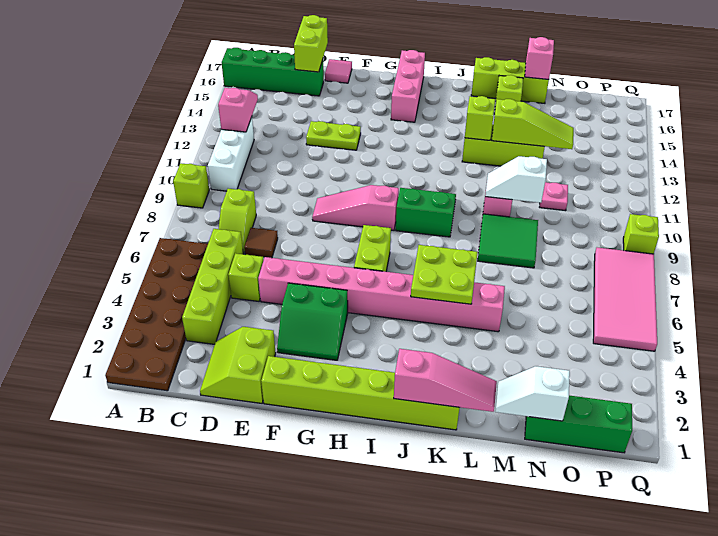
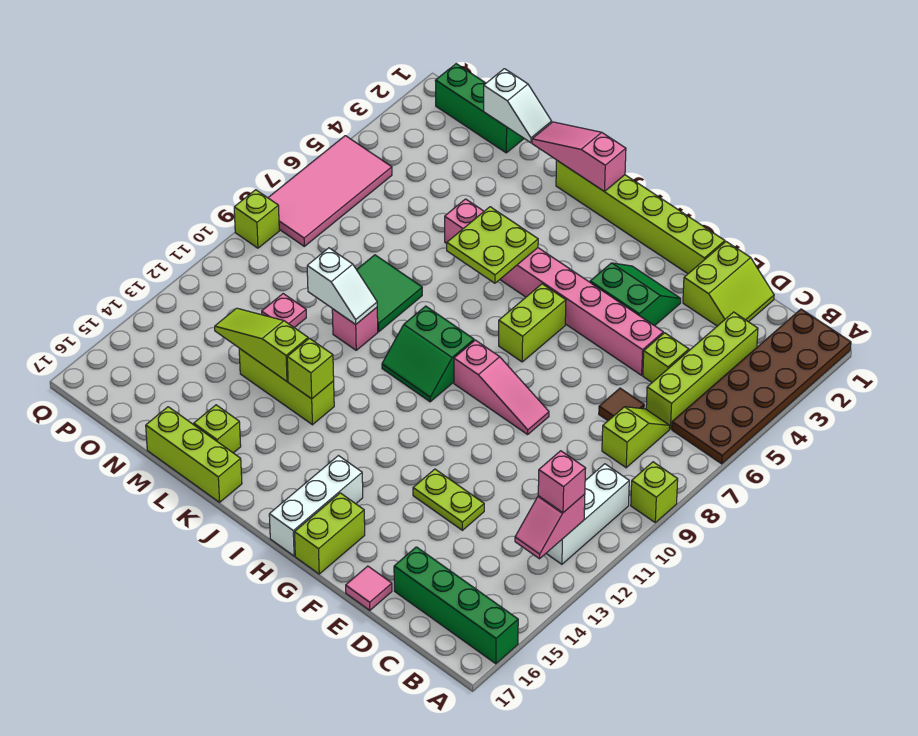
lime brick D16:D17 level 2 -> lime brick G16:G17 level 1
pink brick H15:H17 level 1 -> white brick H15:H17 level 1
pink brick M17 level 2 -> pink brick B12 level 3

